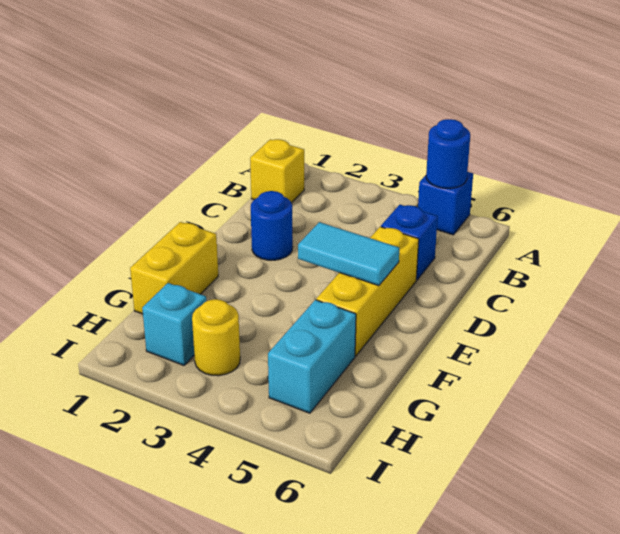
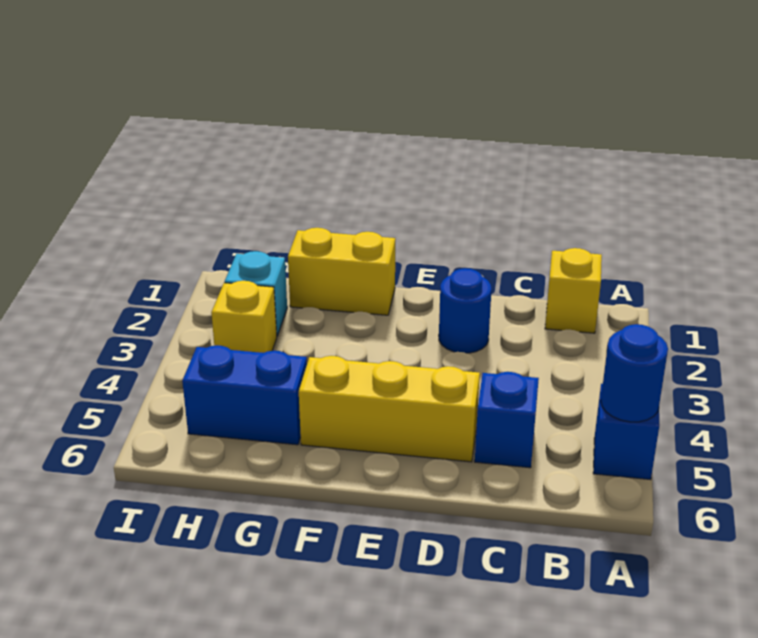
cyan tile E4:E5 level 2 -> none
cyan brick G5:H5 level 1 -> blue brick G5:H5 level 1
yellow round brick H3 level 1 -> yellow brick H3 level 1

